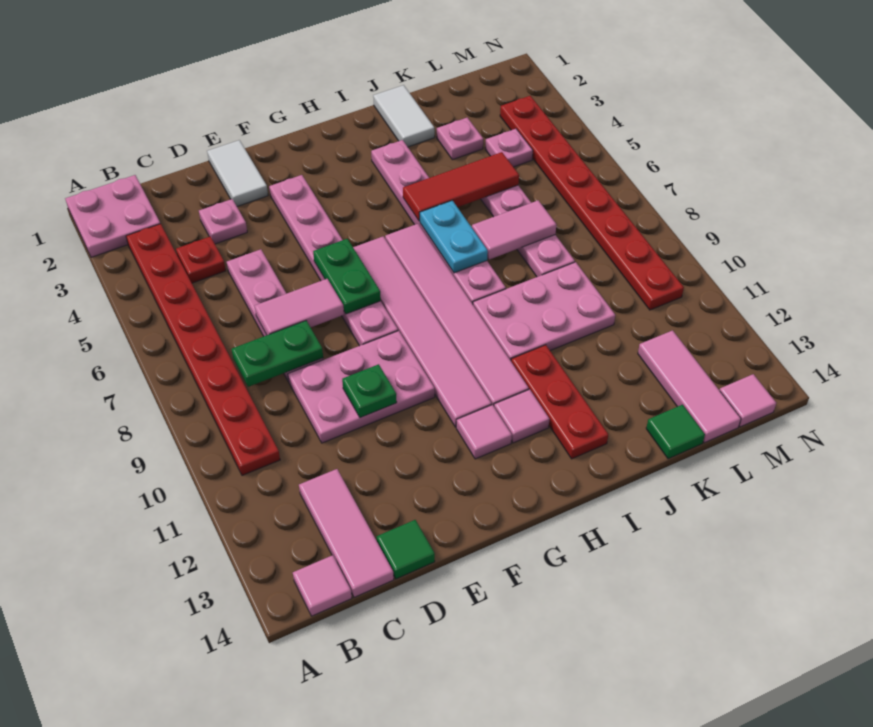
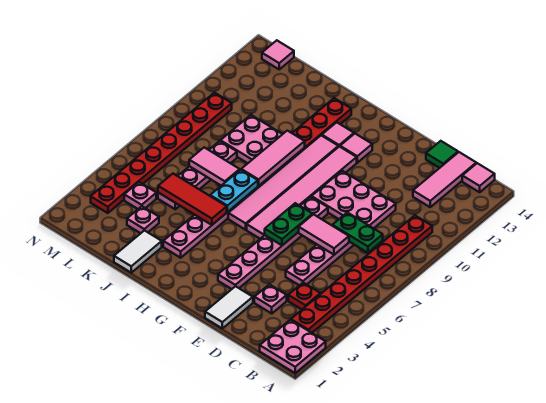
green plate E10 level 2 -> none
green tile K14 level 1 -> none
pink tile L12:L14 level 1 -> pink tile I8:I10 level 2

